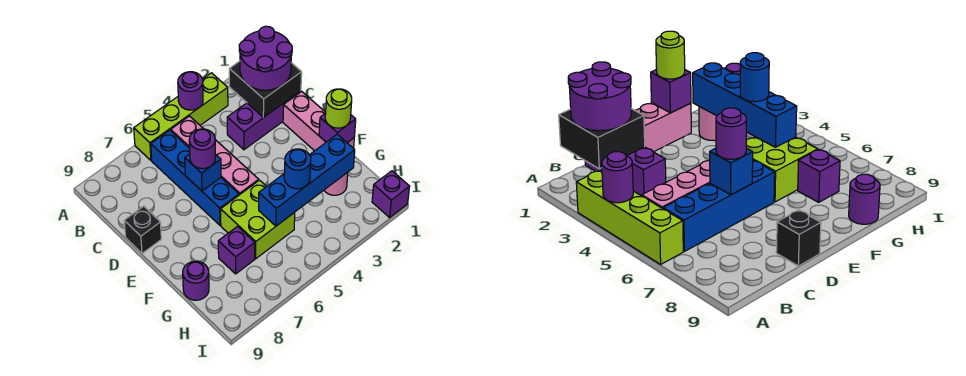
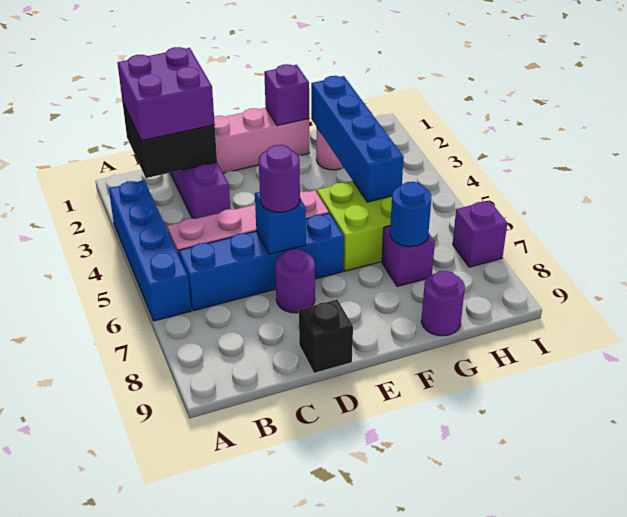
lime brick A3:A6 level 1 -> blue brick A3:A6 level 1
purple round brick A4 level 2 -> purple round brick D7 level 1
purple round brick B1:C2 level 3 -> purple brick B1:C2 level 3
lime round brick F1 level 3 -> none
blue round brick G4 level 3 -> blue round brick G7 level 2
purple brick I1 level 1 -> purple brick I7 level 1

